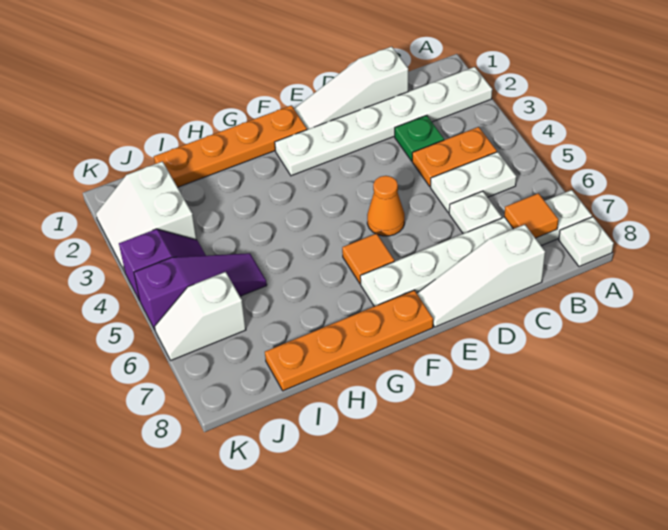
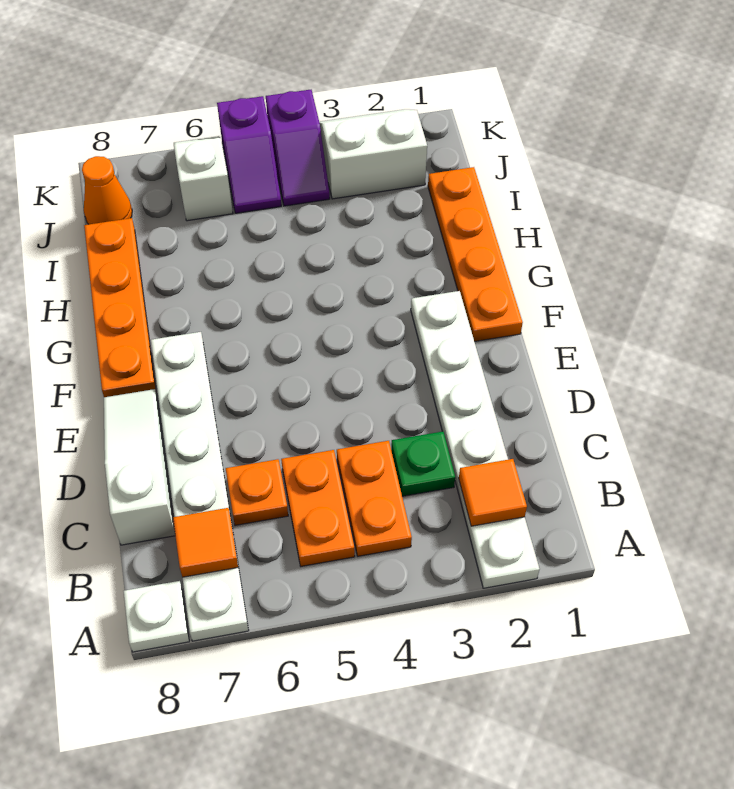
white plate B5:C5 level 1 -> orange plate B5:C5 level 1
white slope C1:E1 level 1 top C -> none
white plate C6 level 1 -> orange plate C6 level 1
orange cone E5 level 1 -> orange cone J8 level 1
orange tile F6 level 1 -> orange tile B2 level 2
purple slope I5:K5 level 1 top K -> purple slope J5:K5 level 1 top K

